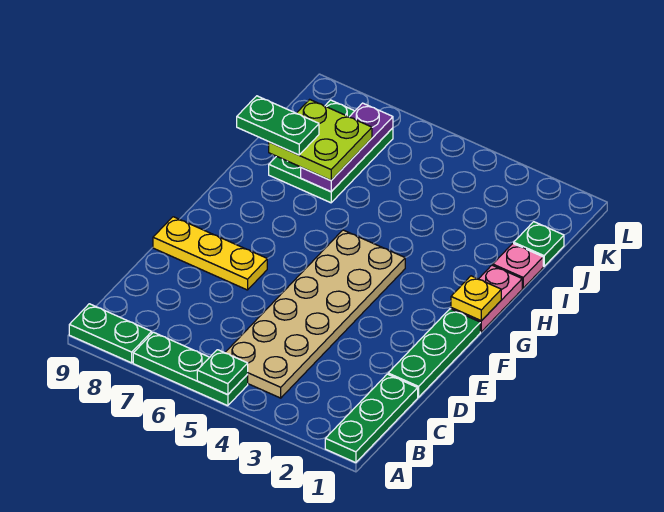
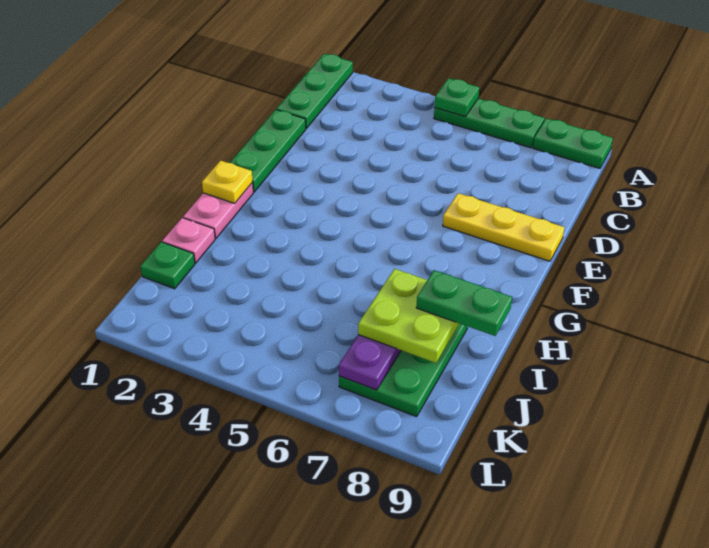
tan plate B4:G5 level 1 -> none

